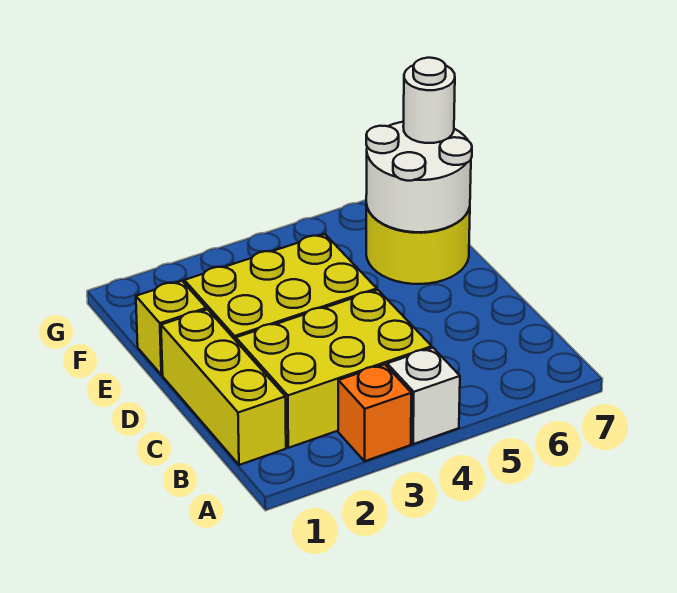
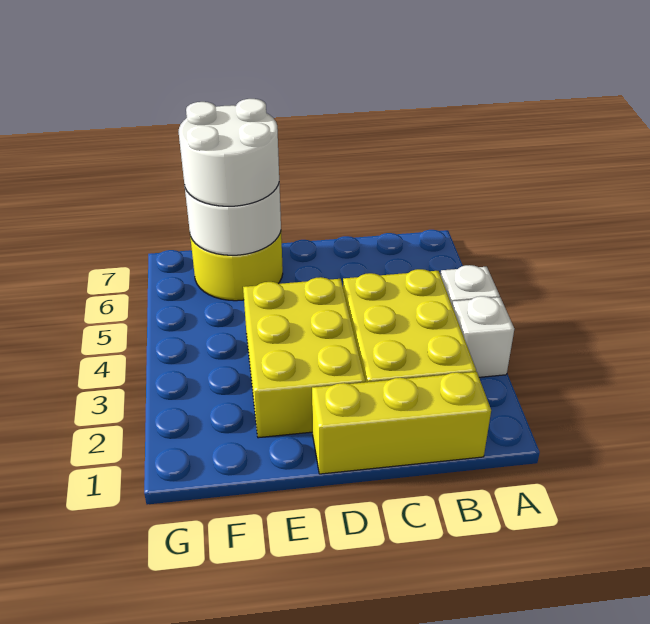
orange brick A3 level 1 -> white brick A3 level 1
yellow brick E1 level 1 -> none
white round brick F7 level 3 -> white round brick E6:F7 level 3

